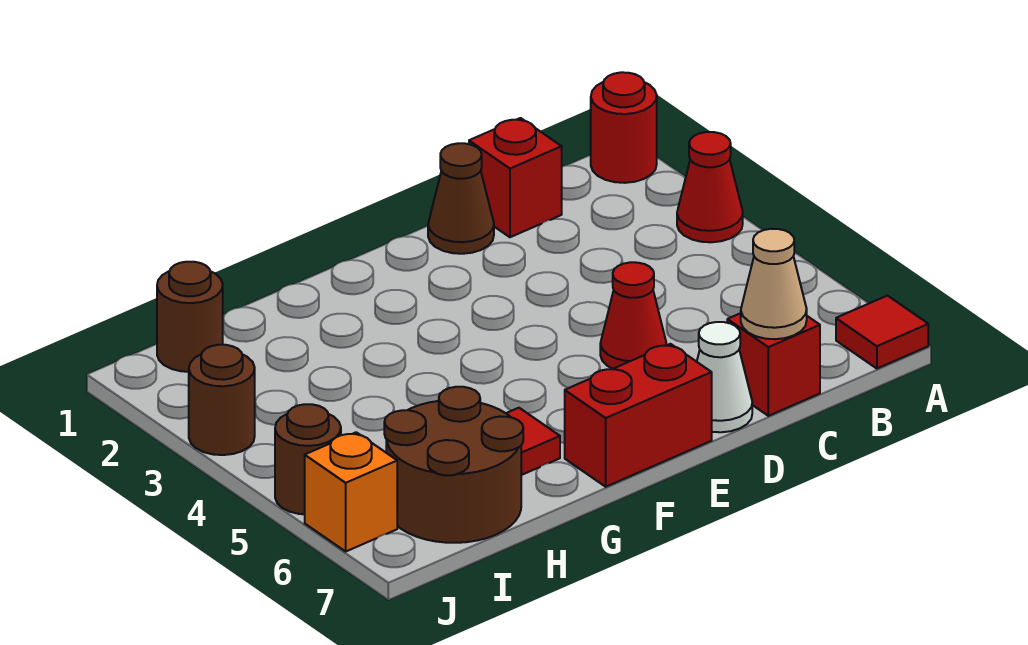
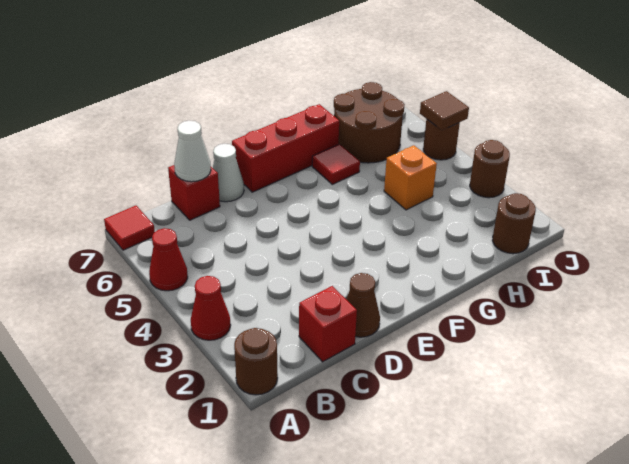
red round brick A1 level 1 -> brown round brick A1 level 1
tan cone C7 level 2 -> white cone C7 level 2
red cone D5 level 1 -> red cone A5 level 1
red brick E7:F7 level 1 -> red brick E7:G7 level 1
none -> brown tile J5 level 2
orange brick J6 level 1 -> orange brick H4 level 1

